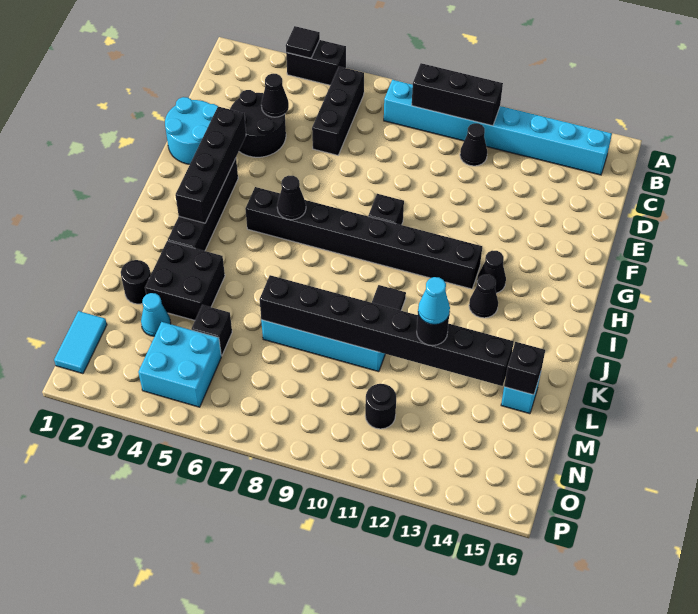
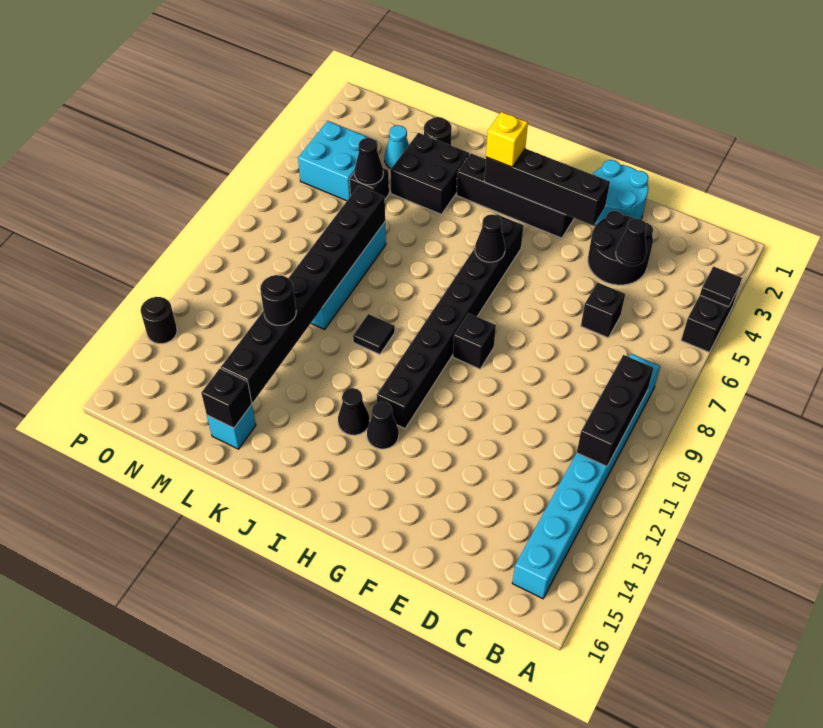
black brick B6:D6 level 1 -> black brick D6 level 1
black cone C11 level 1 -> black cone M5 level 2
none -> yellow brick I3 level 3
cyan cone L12 level 4 -> none
cyan tile N1:O1 level 1 -> none
black round brick N11 level 1 -> black round brick P13 level 1

